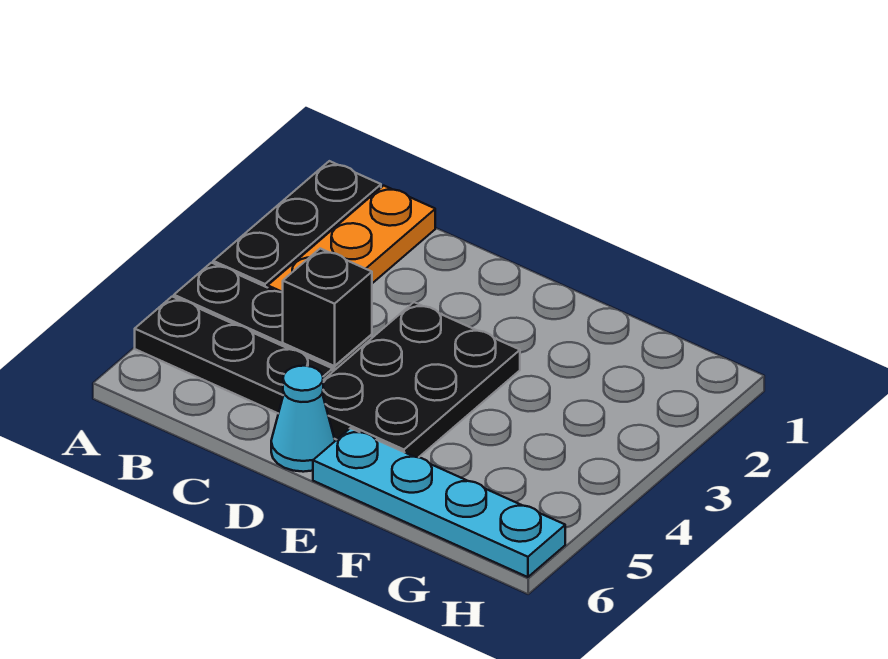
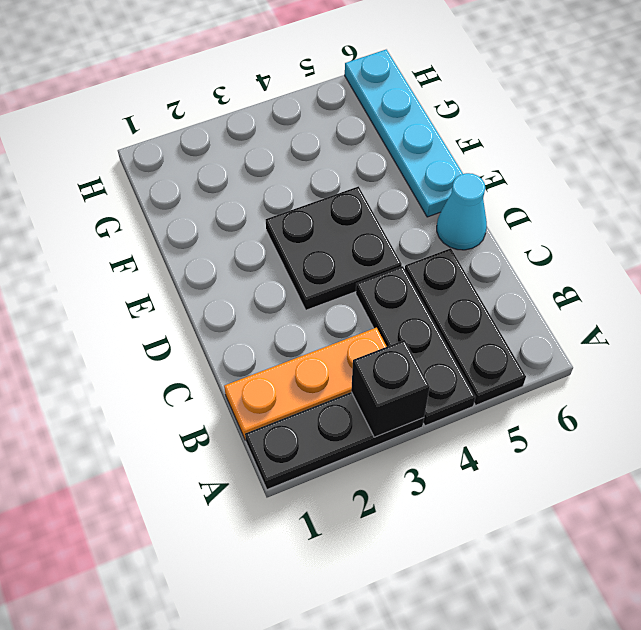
black brick C4 level 2 -> black brick A3 level 2
black plate D3:E5 level 1 -> black plate D3:E4 level 1

